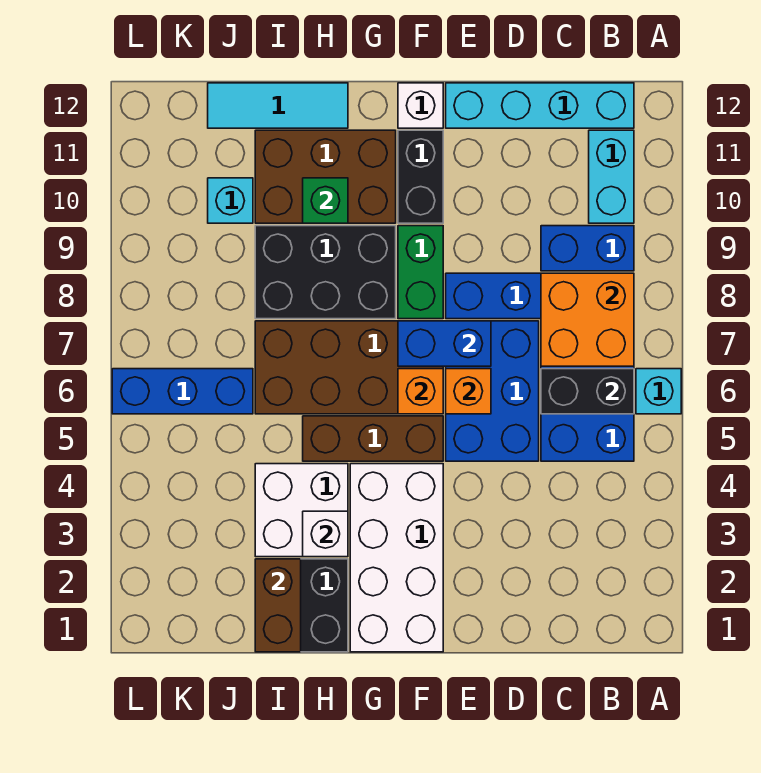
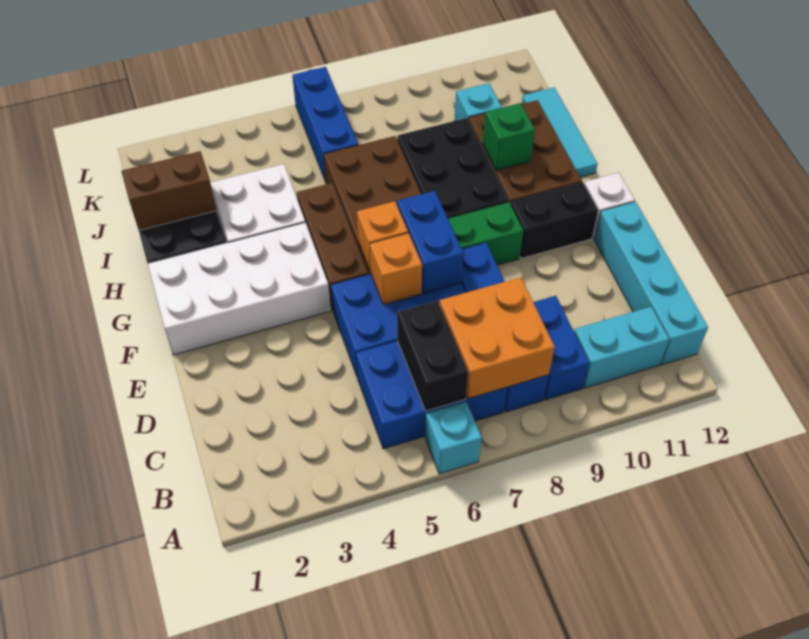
white brick H3 level 2 -> none

